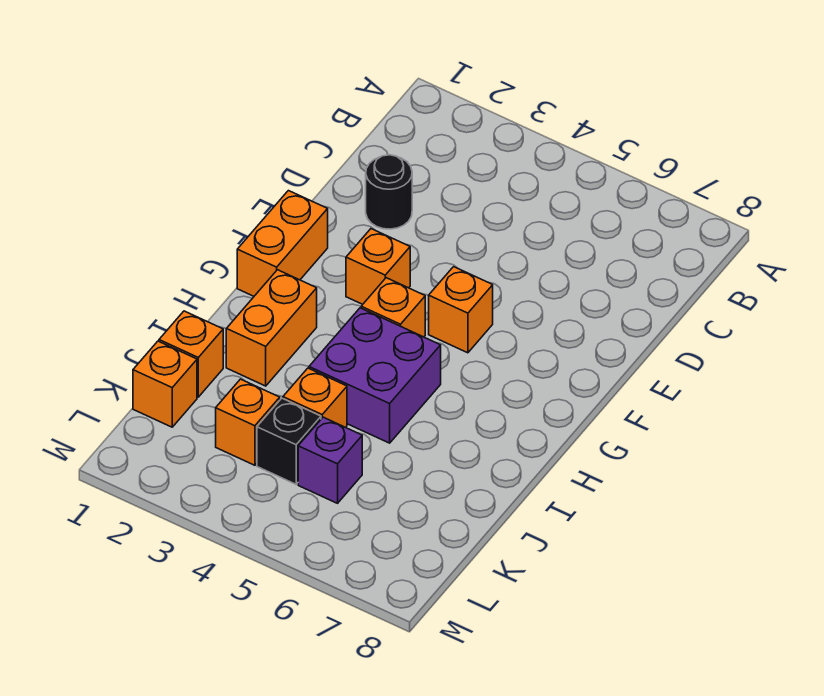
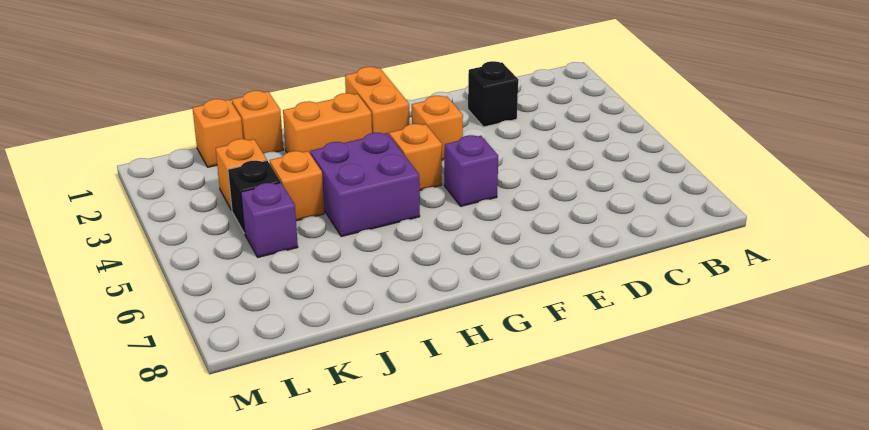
black round brick D2 level 1 -> black brick D2 level 1
orange brick F1:G1 level 1 -> orange brick G1:G2 level 1
orange brick F5 level 1 -> purple brick F5 level 1

